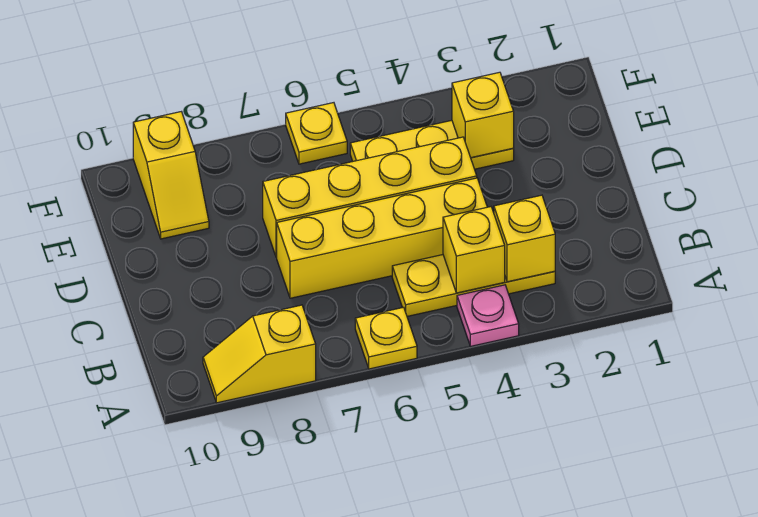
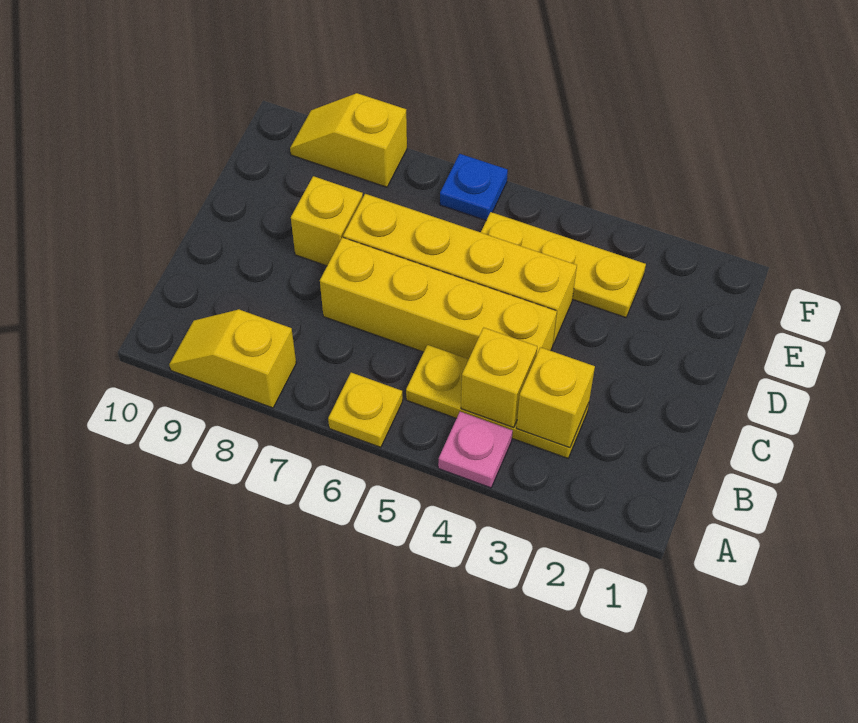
yellow brick E3 level 2 -> yellow brick D8 level 1
yellow slope E9:F9 level 1 top F -> yellow slope F8:F9 level 1 top 8
yellow plate F6 level 1 -> blue plate F6 level 1

